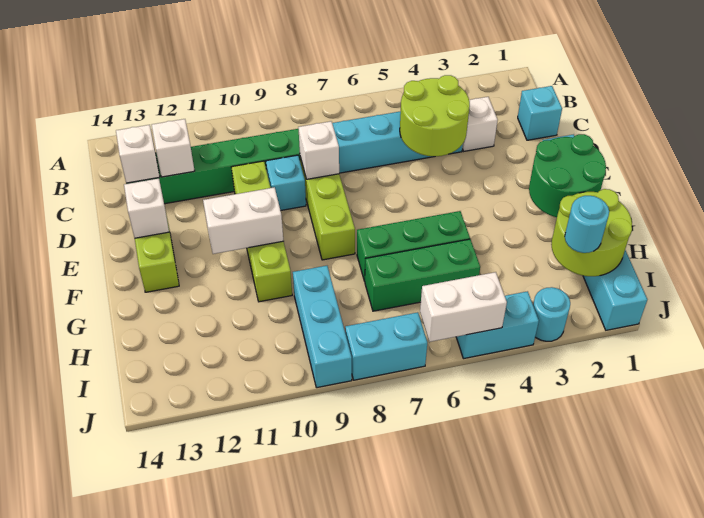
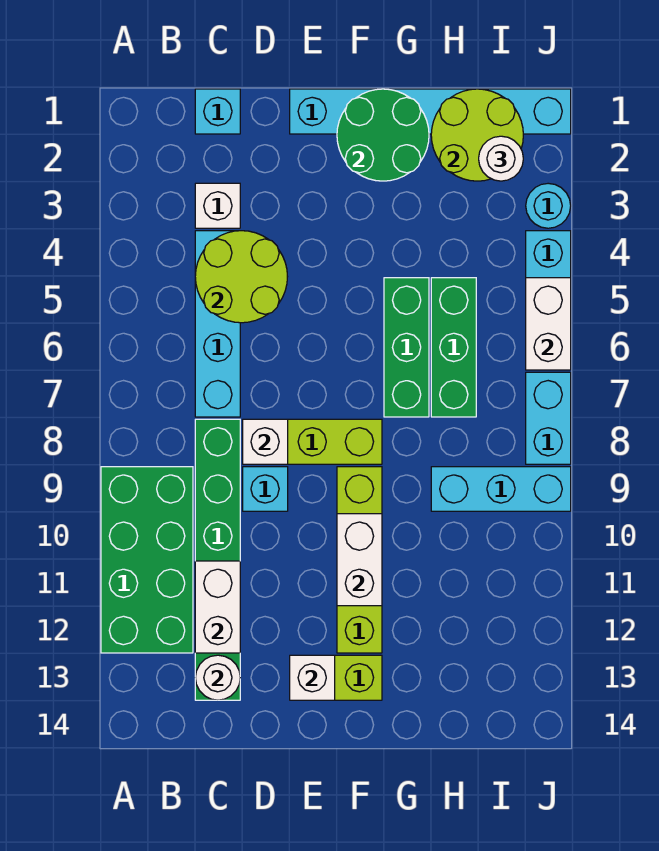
none -> green brick A9:B12 level 1
white brick C12 level 2 -> white brick C11:C12 level 2
white brick C13 level 2 -> white round brick C13 level 2
lime brick D10:G10 level 1 -> lime brick F9:F12 level 1
cyan round brick I2 level 3 -> white round brick I2 level 3

